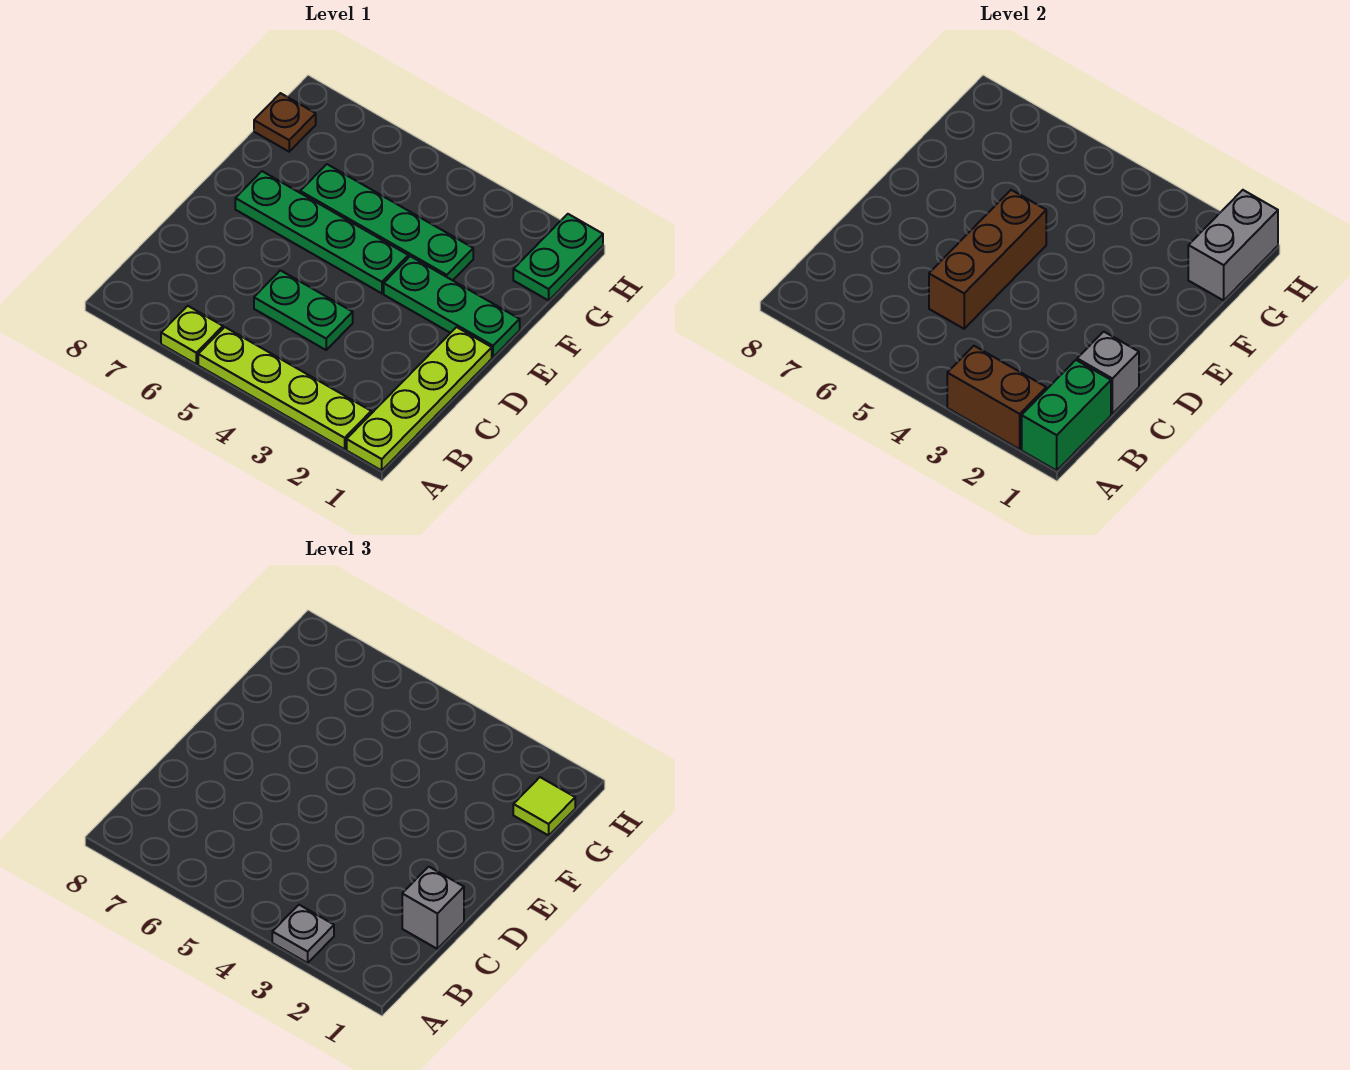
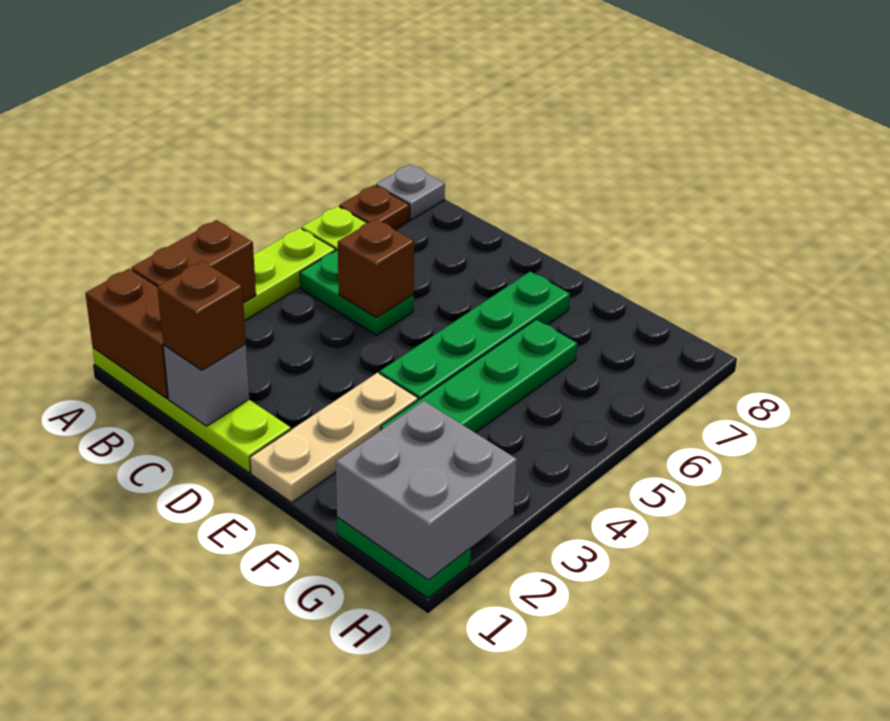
green brick A1:B1 level 2 -> brown brick A1:B1 level 2
grey plate A3 level 3 -> grey plate A8 level 1
grey brick C1 level 3 -> brown brick C1 level 3
green plate C4:C5 level 1 -> green plate B5:C5 level 1
brown brick C5:E5 level 2 -> brown brick C5 level 2
green plate E1:E3 level 1 -> tan plate E1:E3 level 1
grey brick G1:H1 level 2 -> grey brick G1:H2 level 2
lime tile G1 level 3 -> none
brown plate G8 level 1 -> brown plate A7 level 1

